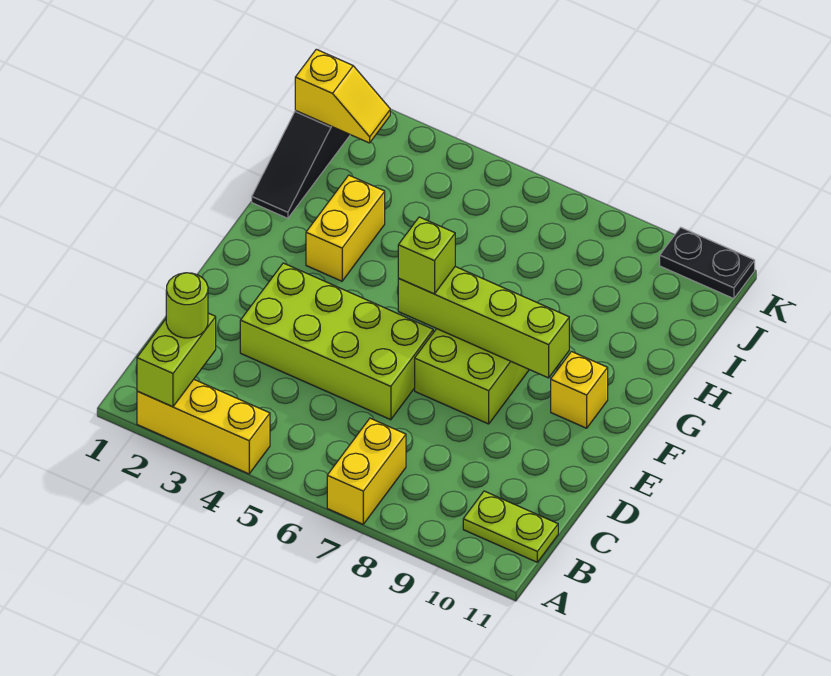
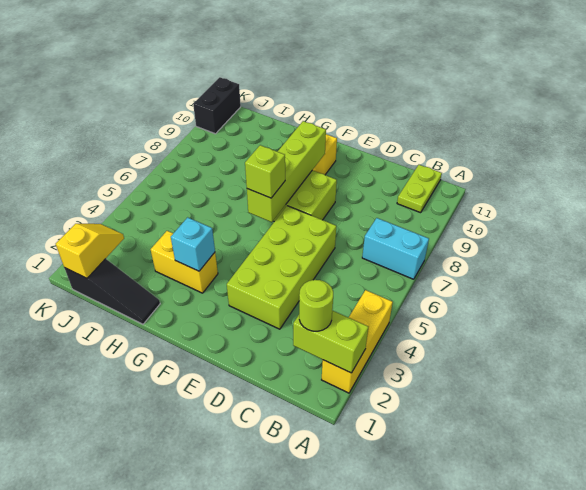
yellow brick A7:B7 level 1 -> cyan brick A7:B7 level 1
none -> cyan brick G3 level 2
black plate K10:K11 level 1 -> black brick K10:K11 level 1

